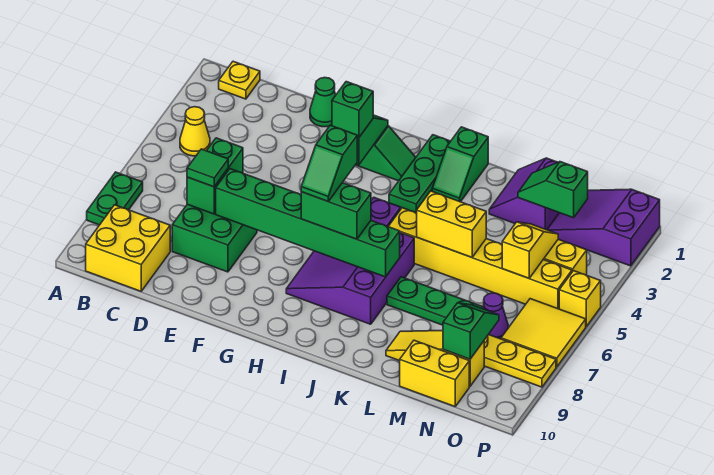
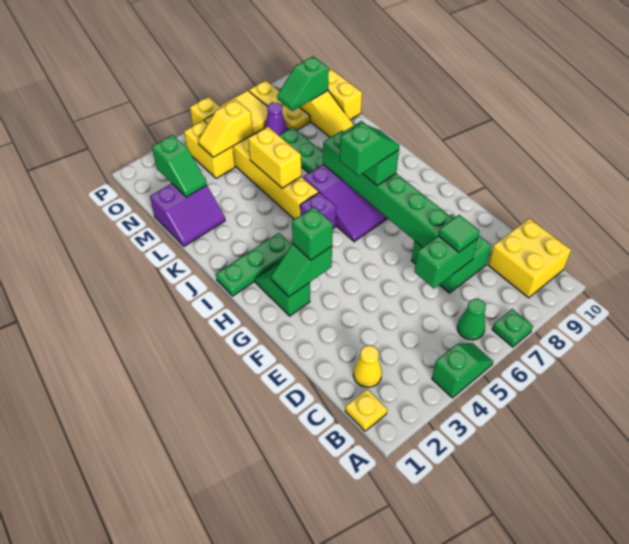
green plate A7:A8 level 1 -> green plate A7 level 1
yellow cone B4 level 1 -> yellow cone C2 level 1
green cone E1 level 1 -> green cone B6 level 1
green slope J1:J2 level 1 top 1 -> green slope A4:A5 level 1 top 4
purple slope N1:P2 level 1 top P -> none

